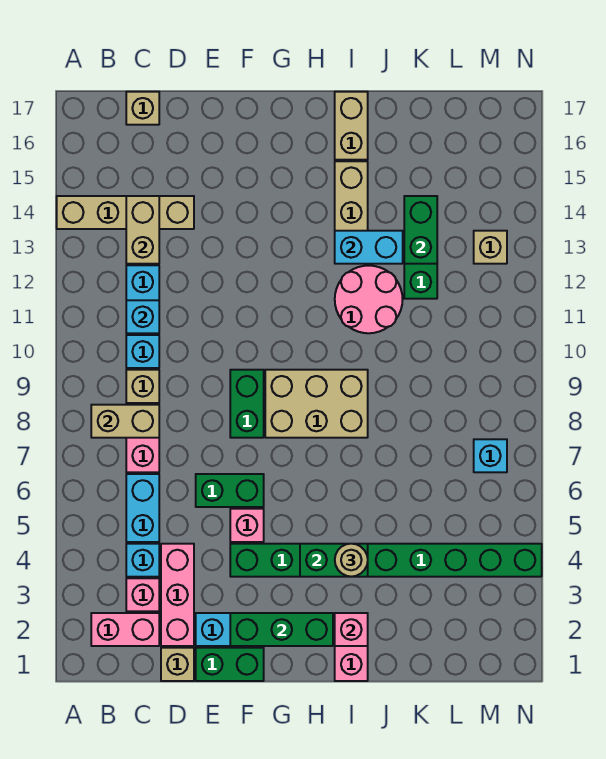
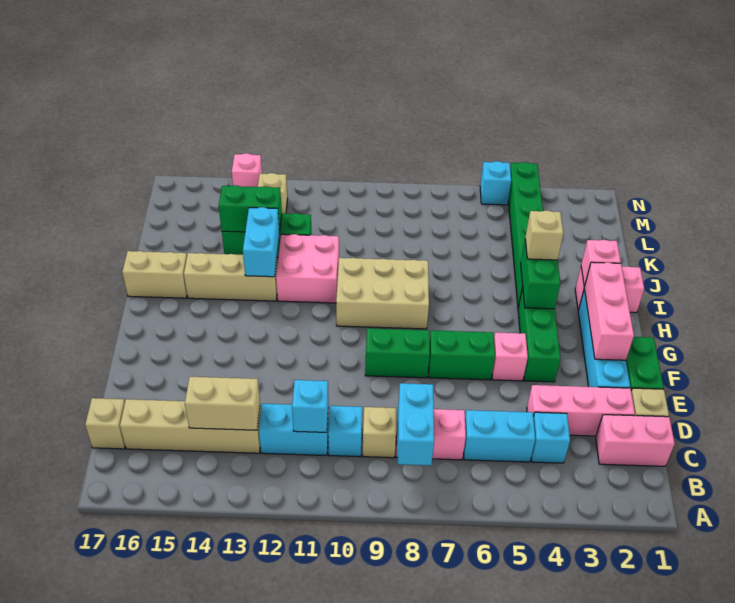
tan brick A14:D14 level 1 -> tan brick C13:C16 level 1
pink brick B2:C2 level 1 -> pink brick C1:C2 level 1
tan brick B8:C8 level 2 -> cyan brick B8:C8 level 2
pink brick C3 level 1 -> pink brick N14 level 1
green brick E6:F6 level 1 -> green brick F6:F7 level 1
green brick F2:H2 level 2 -> pink brick F2:H2 level 2
tan brick G8:I9 level 1 -> tan brick H8:I10 level 1
tan round brick I4 level 3 -> tan brick I4 level 3
pink round brick I11:J12 level 1 -> pink brick I11:J12 level 1
cyan brick M7 level 1 -> cyan brick N5 level 1

